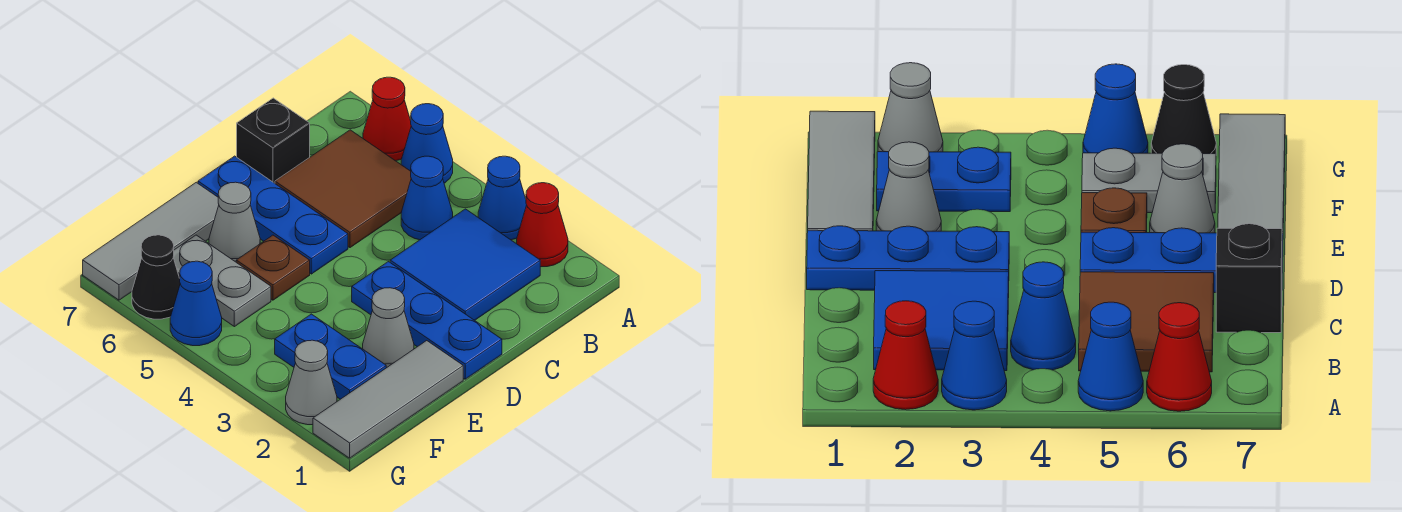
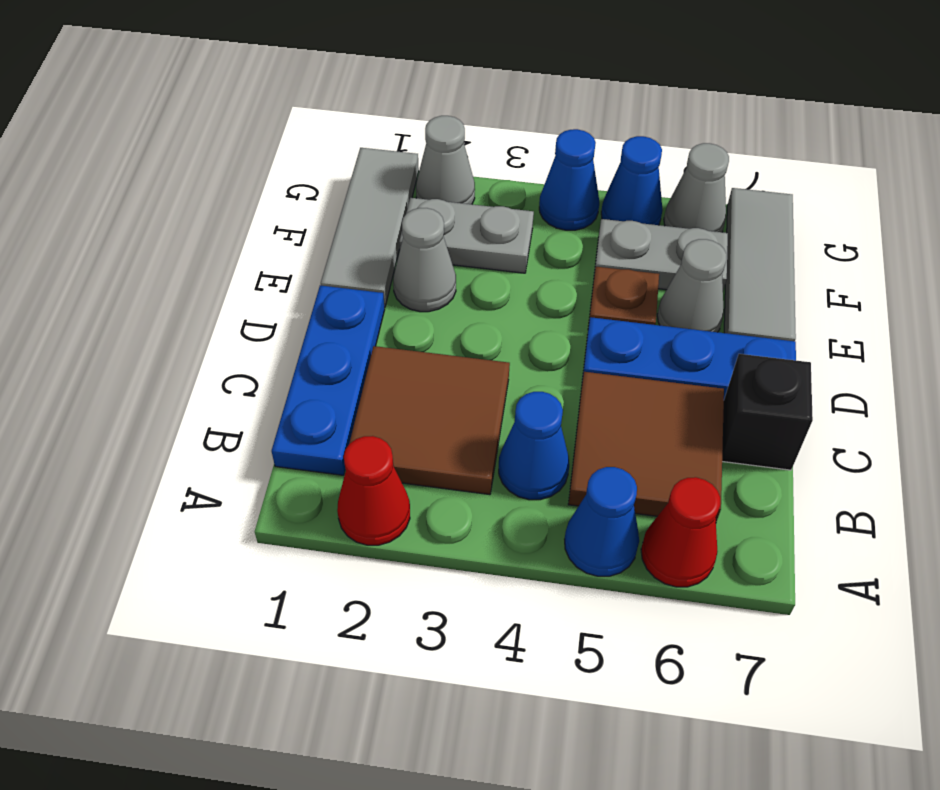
blue cone A3 level 1 -> blue cone G4 level 1
blue tile B2:C3 level 1 -> brown tile B2:C3 level 1
blue plate D1:D3 level 1 -> blue plate B1:D1 level 1
blue plate F2:F3 level 1 -> grey plate F2:F3 level 1
black cone G6 level 1 -> grey cone G6 level 1

